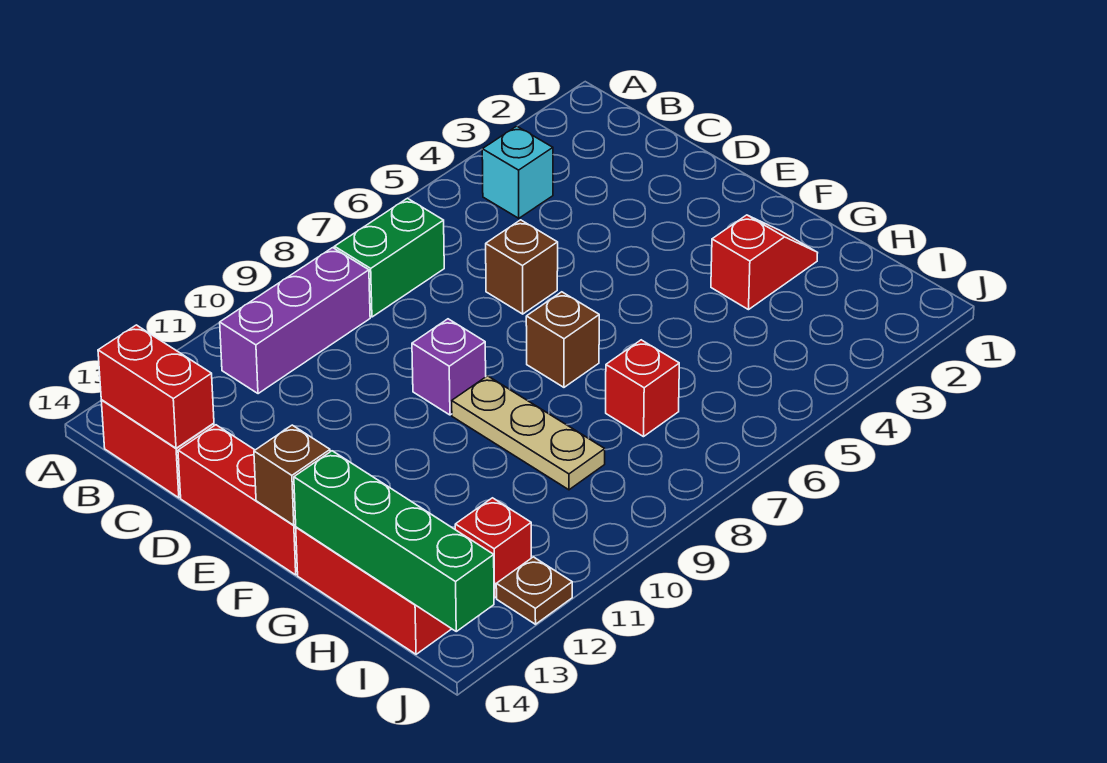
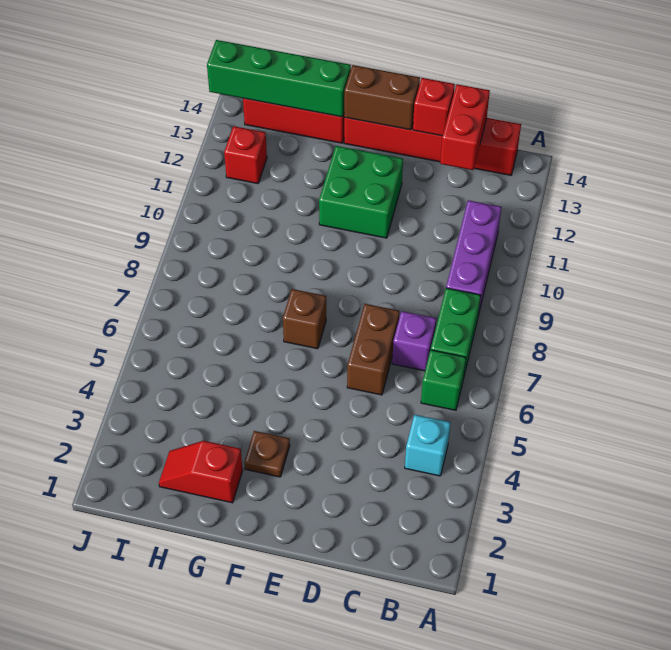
none -> green brick B6 level 1
red brick B14:C14 level 2 -> red brick C13:C14 level 2
brown brick D6 level 1 -> brown brick D6:D7 level 1
purple brick E9 level 1 -> purple brick C7 level 1
none -> green brick E11:F12 level 1
tan plate F9:H9 level 1 -> none
brown brick F14 level 2 -> brown brick E14:F14 level 2
red slope G2:G3 level 1 top 3 -> red slope G2:H2 level 1 top G
red brick H7 level 1 -> red brick D14 level 2
brown plate J12 level 1 -> brown plate F3 level 1

